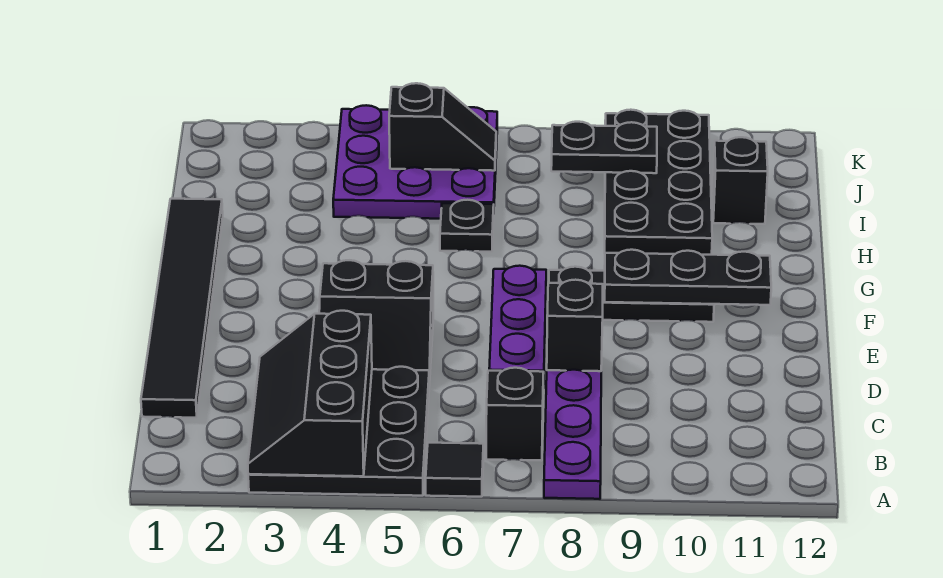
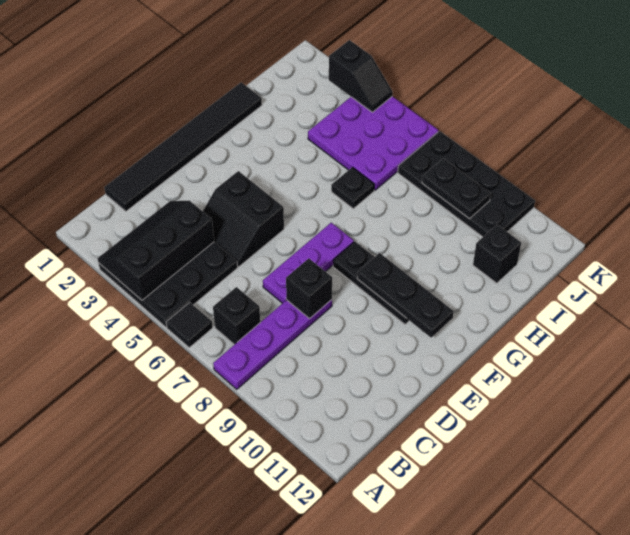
black plate H9:K10 level 1 -> black plate J7:K10 level 1
black slope J5:J6 level 2 top 5 -> black slope K3:K4 level 2 top 3

